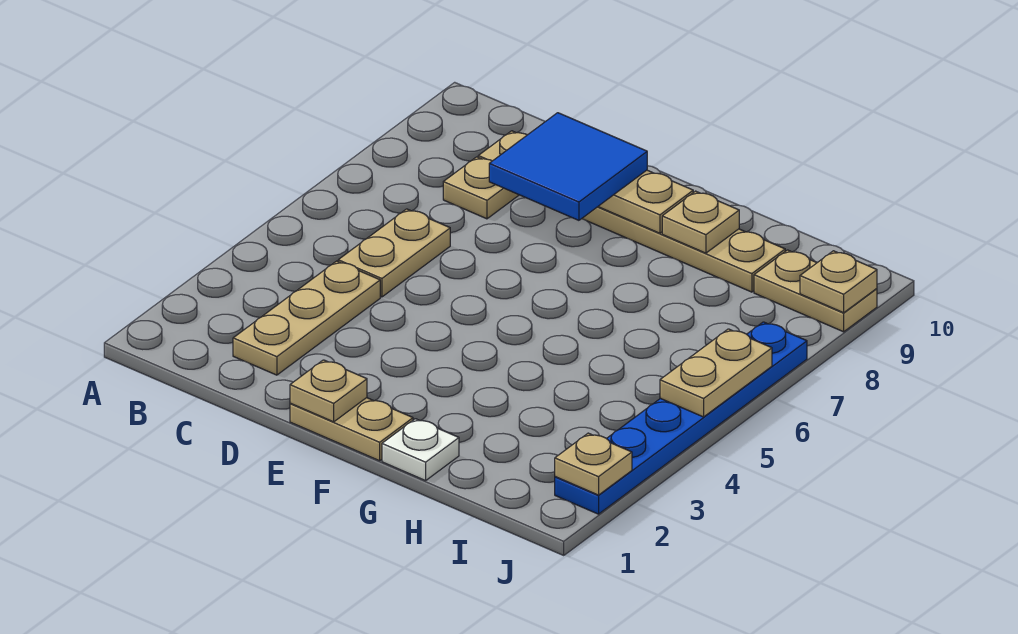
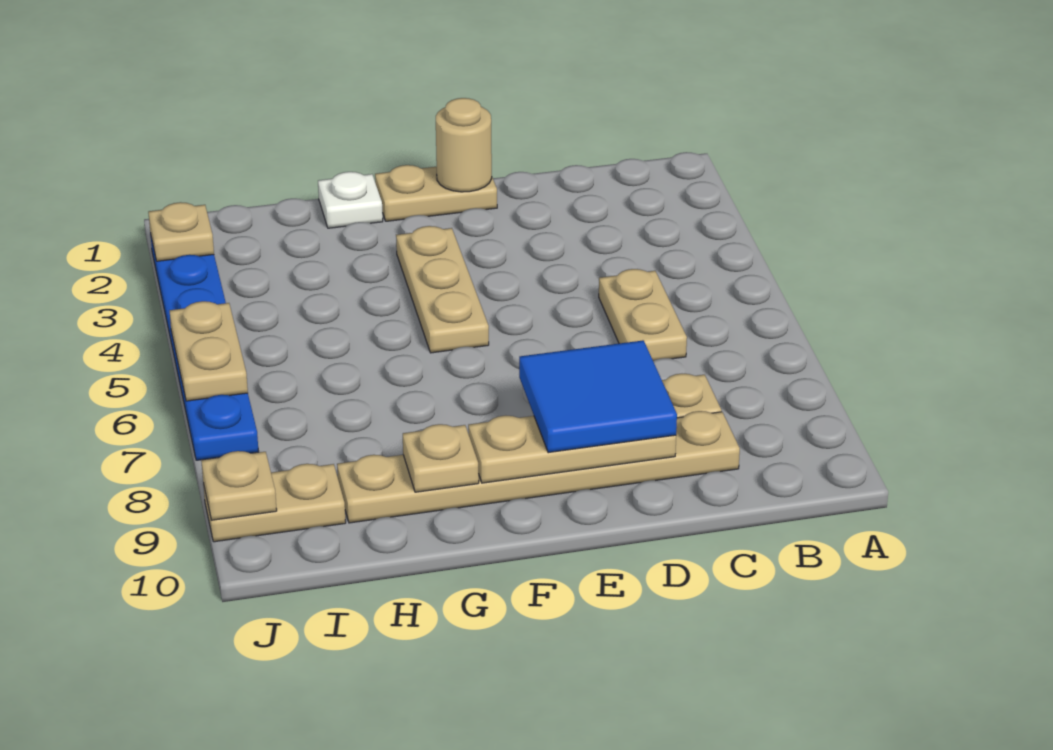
tan plate C2:C4 level 1 -> tan plate F3:F5 level 1
tan plate E1 level 2 -> tan round brick E1 level 2

